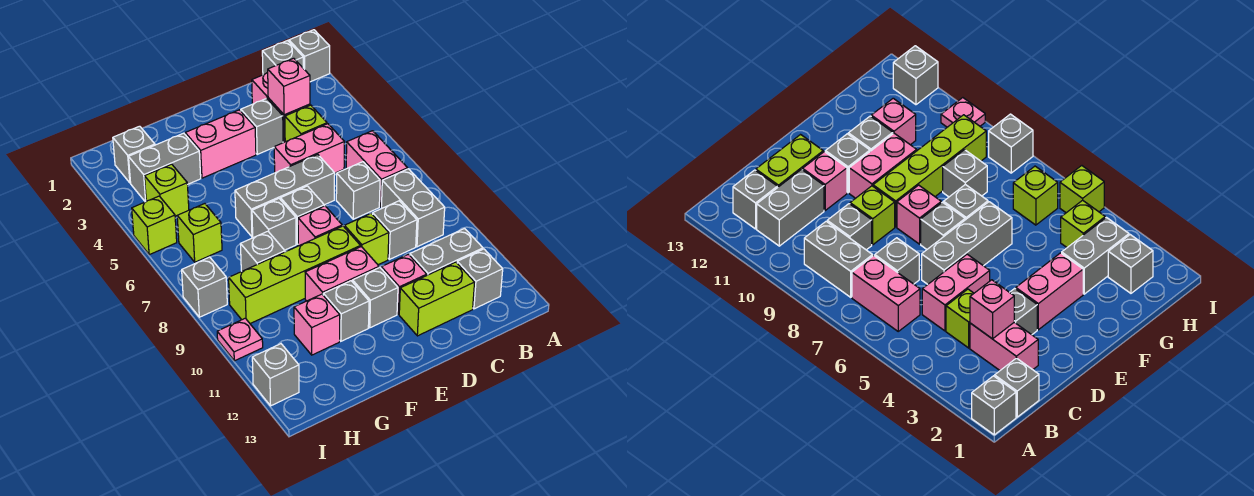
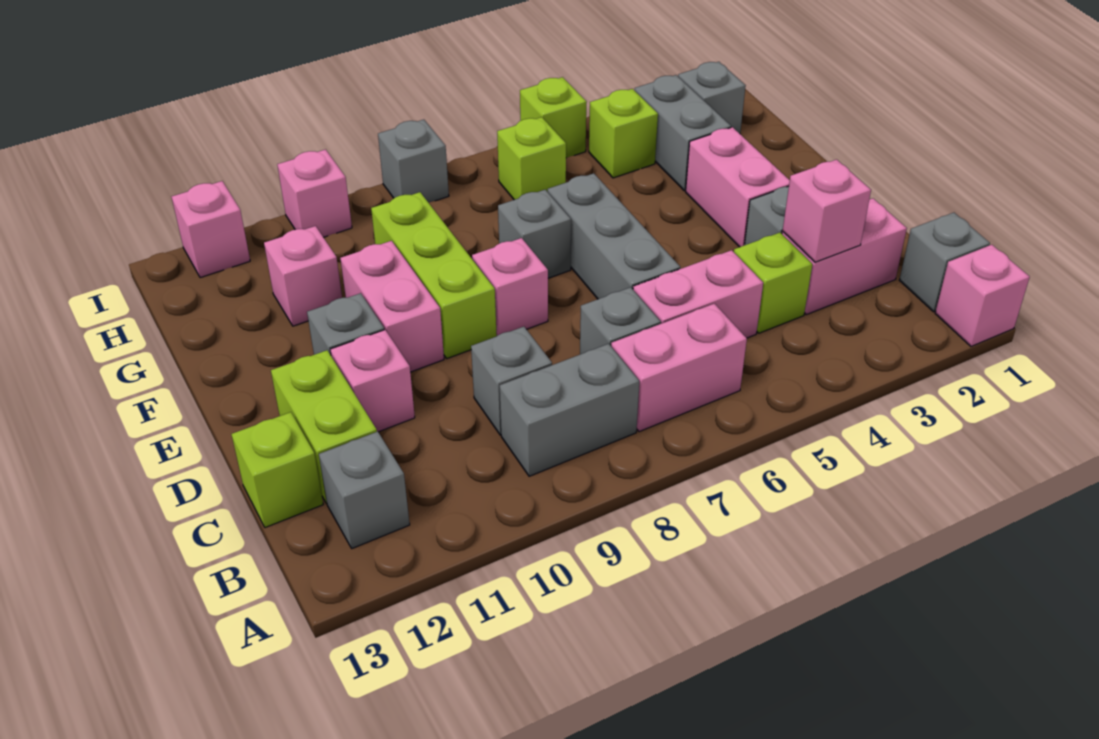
grey brick A1 level 1 -> pink brick A1 level 1
grey brick B11:C11 level 1 -> none
pink brick C5:D5 level 1 -> pink brick C5:C6 level 1
lime brick D9 level 1 -> lime brick C13 level 1
grey brick E7 level 1 -> none
lime brick E9:H9 level 1 -> lime brick E9:G9 level 1
grey brick F11 level 1 -> none
grey brick G8 level 1 -> none
pink plate I10 level 1 -> pink brick I10 level 1
grey brick I12 level 1 -> pink brick I12 level 1

